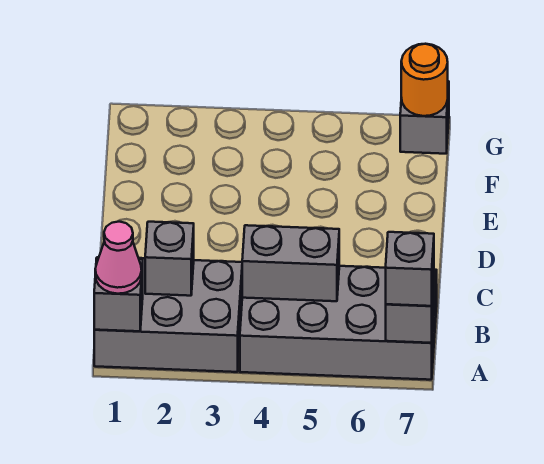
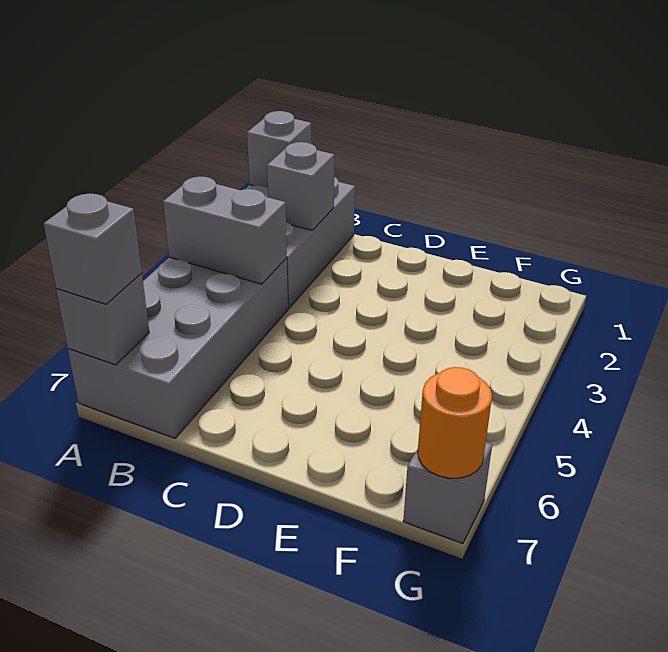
pink cone A1 level 3 -> none
grey brick B4:B5 level 2 -> grey brick A4:B4 level 2

